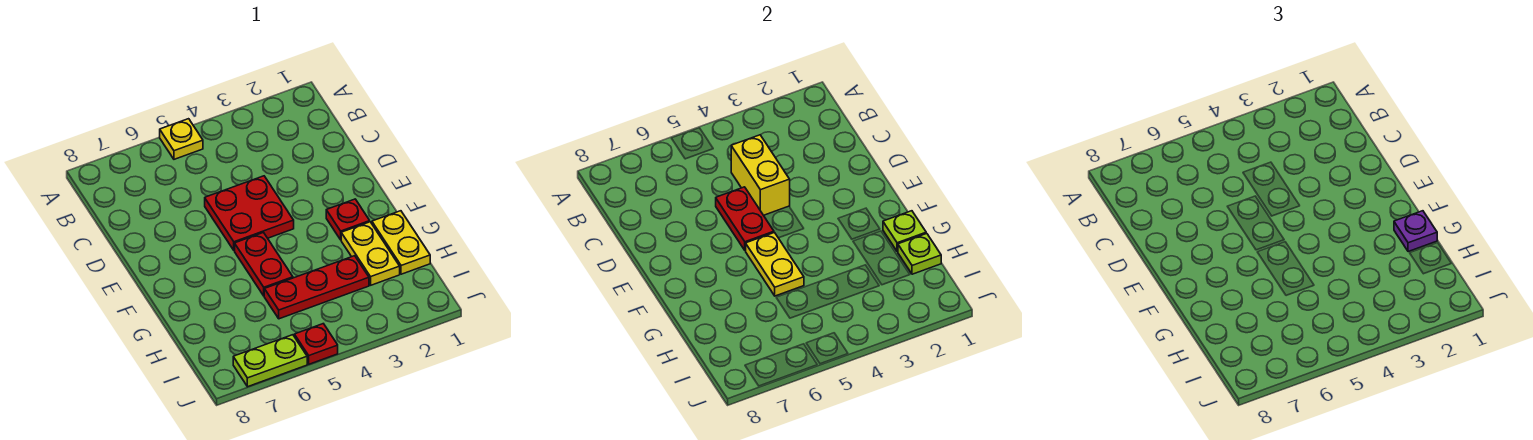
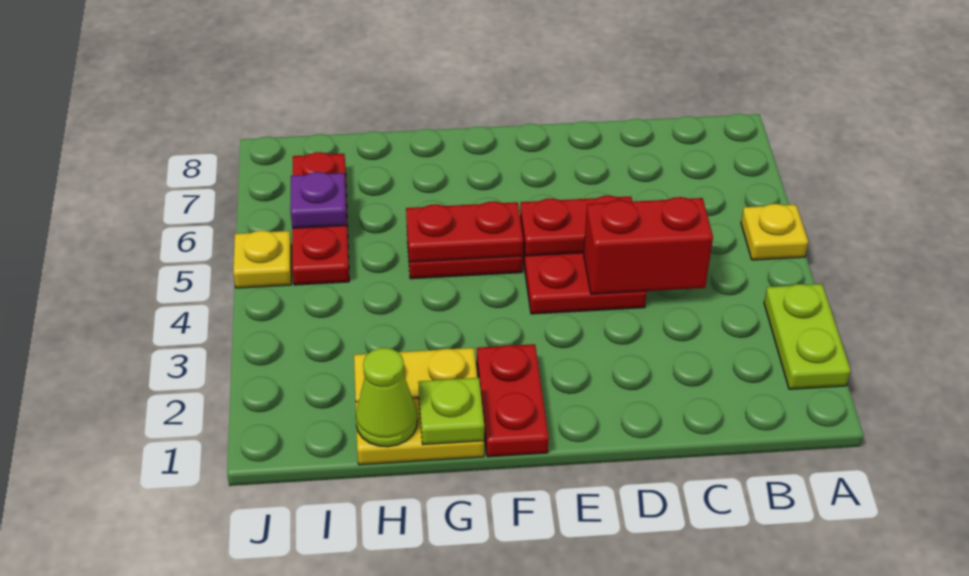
yellow brick C4:D4 level 2 -> red brick C4:D4 level 2
red plate F2 level 1 -> red plate F1:F2 level 1
yellow plate F5:G5 level 2 -> red plate F5:G5 level 2
purple plate G1 level 3 -> purple plate I6 level 2
lime plate H1 level 2 -> lime cone H1 level 2
red plate H3:H5 level 1 -> red plate I5:I7 level 1
red plate J5 level 1 -> yellow plate J5 level 1
lime plate J6:J7 level 1 -> lime plate A2:A3 level 1

